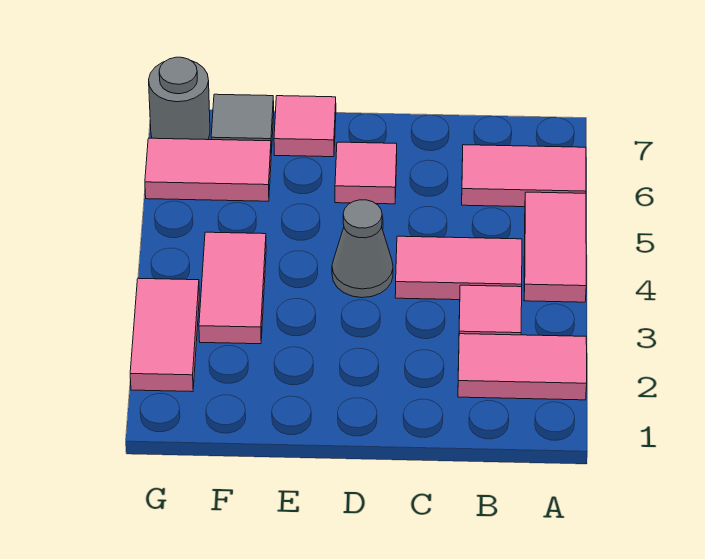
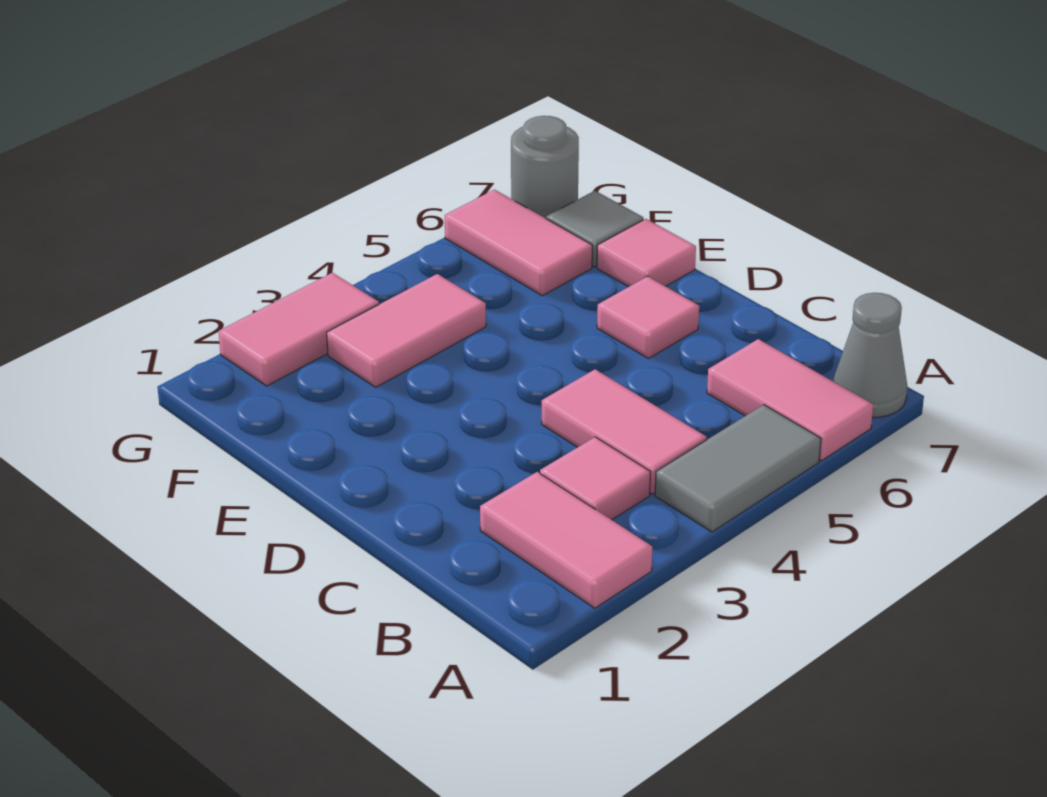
pink tile A4:A5 level 1 -> grey tile A4:A5 level 1
grey cone D4 level 1 -> grey cone A7 level 1

